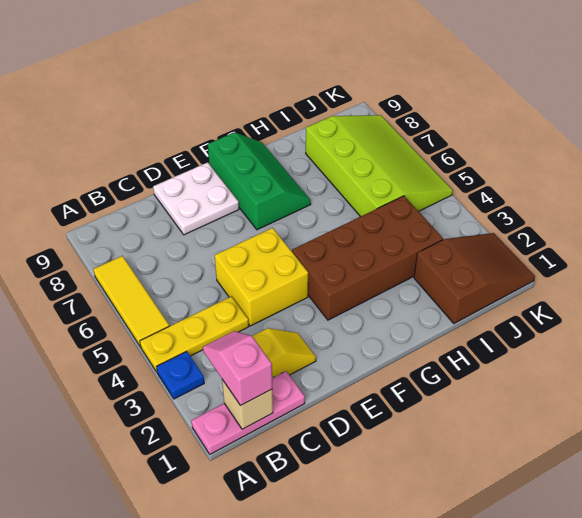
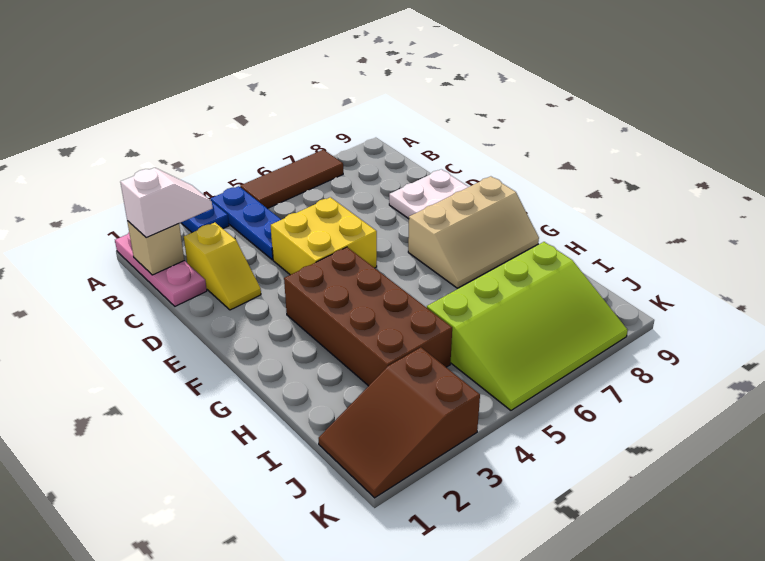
yellow plate A4:C4 level 1 -> blue plate A4:C4 level 1
yellow tile A5:A7 level 1 -> brown tile A5:A7 level 1
pink slope B1:B2 level 3 top 1 -> white slope B1:B2 level 3 top 1
green slope F7:G9 level 1 top F -> tan slope F7:G9 level 1 top F
brown slope I1:K2 level 1 top I -> brown slope J1:K3 level 1 top 3

